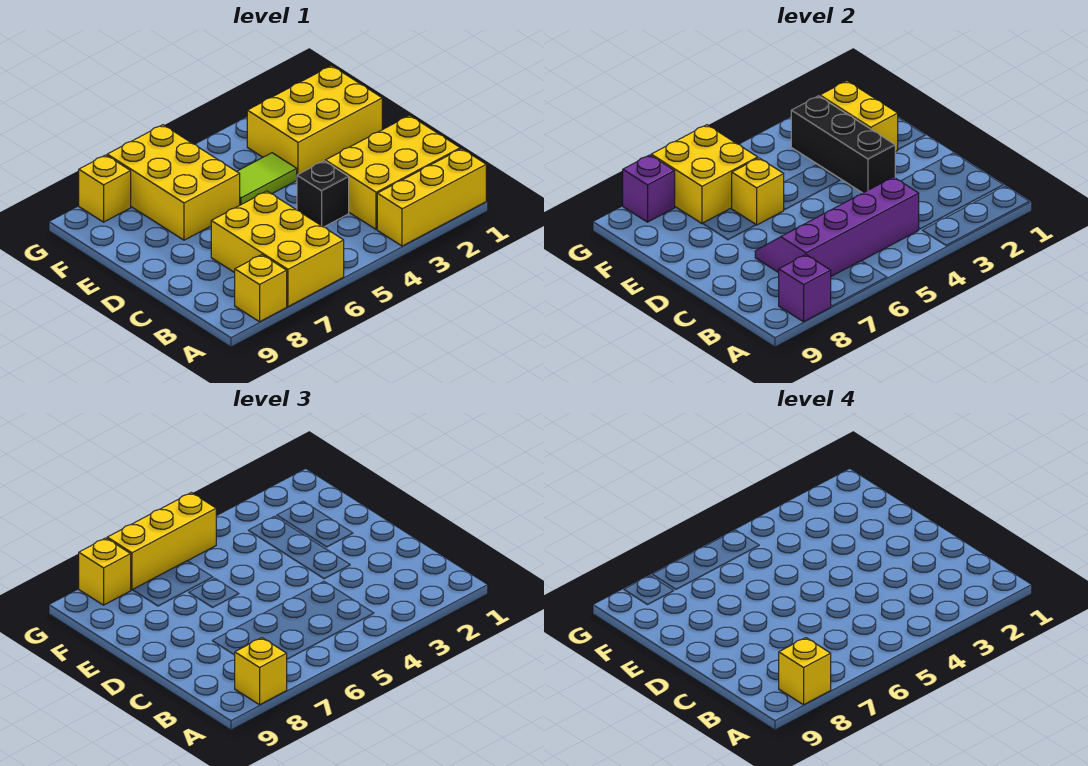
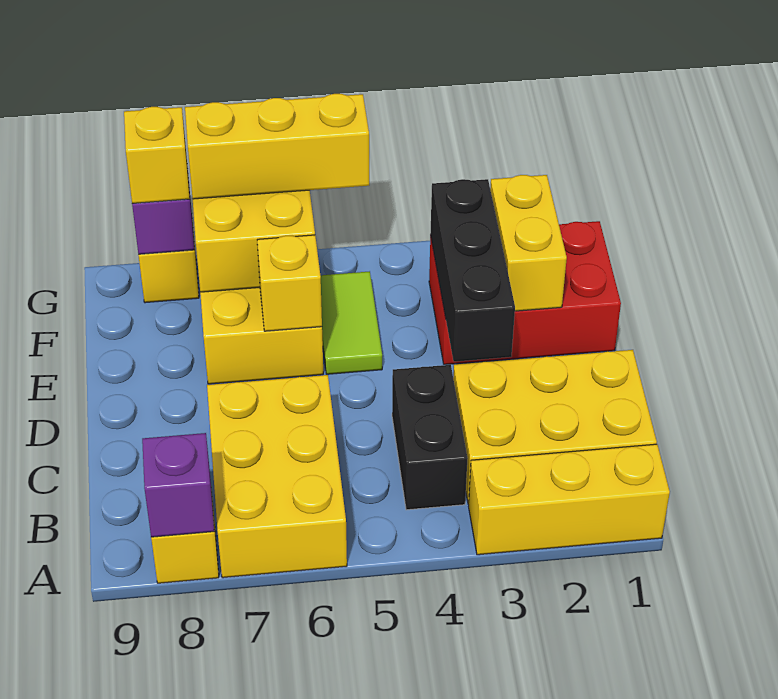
yellow brick A8 level 3 -> none
yellow brick A8 level 4 -> none
purple slope B4:C7 level 2 top B -> none
black brick C4 level 1 -> black brick B4:C4 level 1
yellow brick E1:F3 level 1 -> red brick E1:F3 level 1
lime tile E4:E5 level 1 -> lime tile E5:F5 level 1

